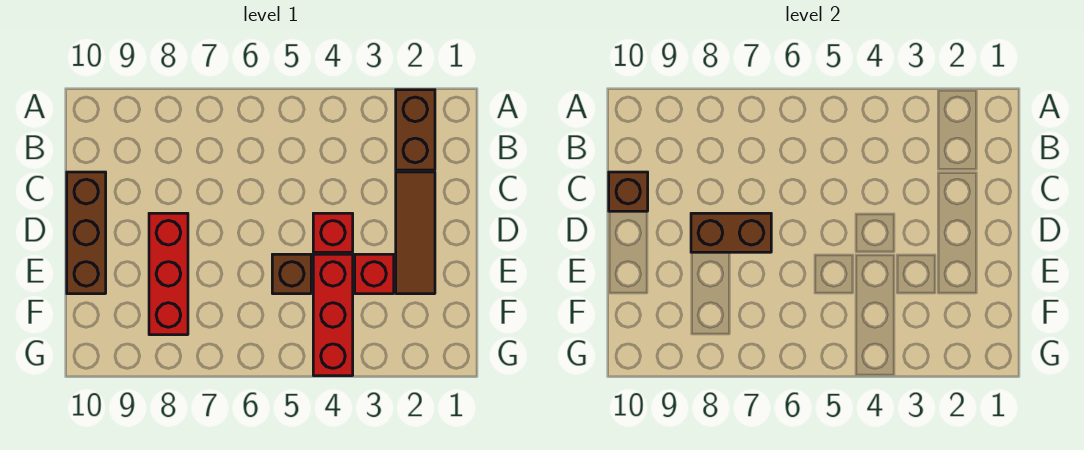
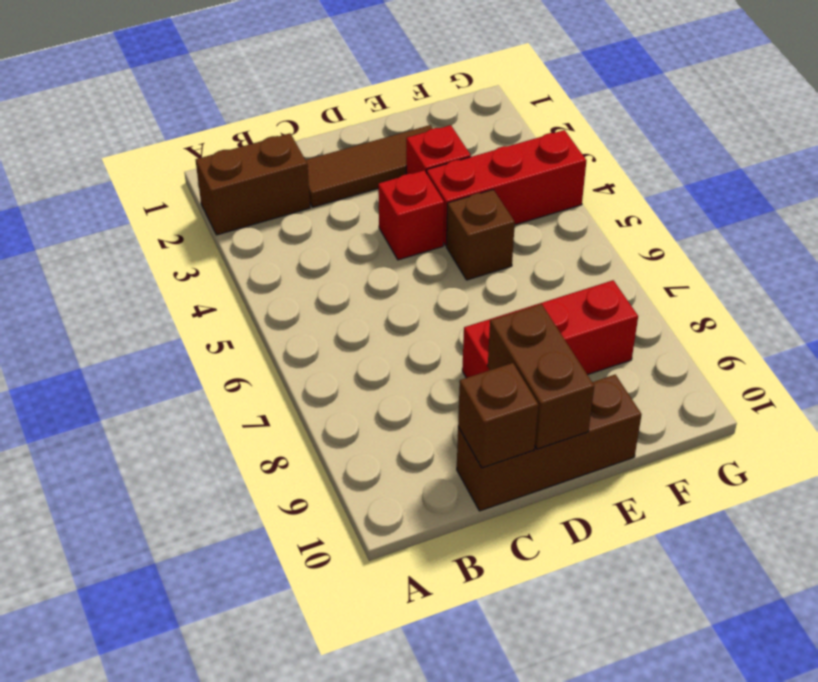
brown brick D7:D8 level 2 -> brown brick D9:D10 level 2

